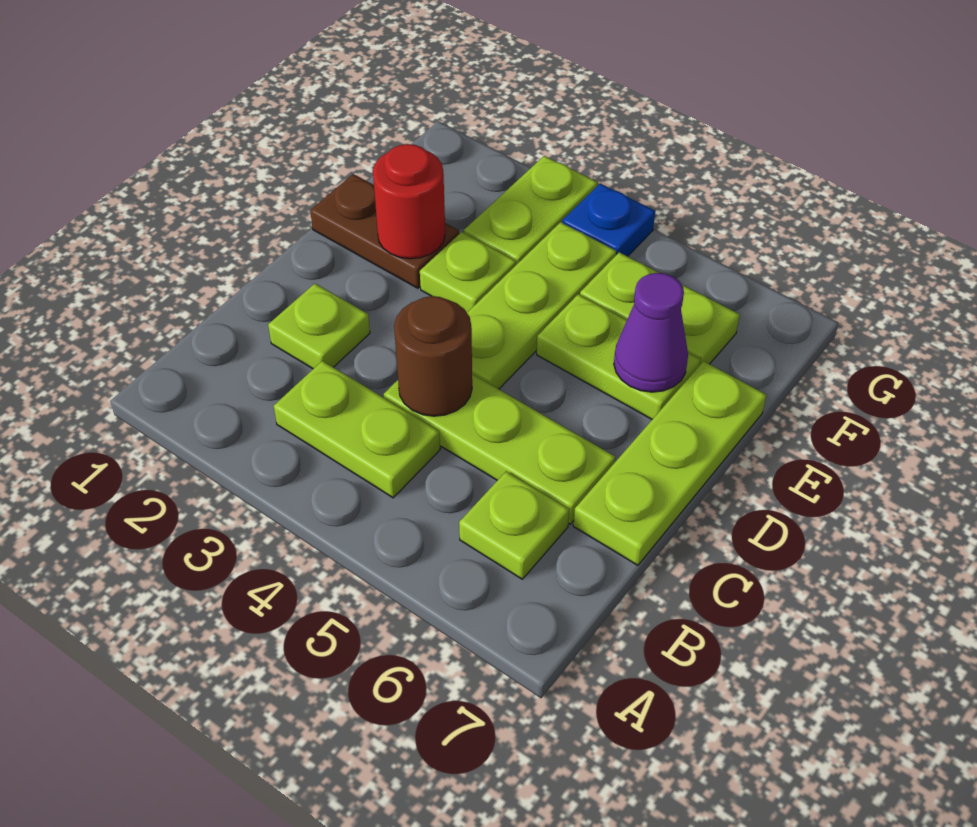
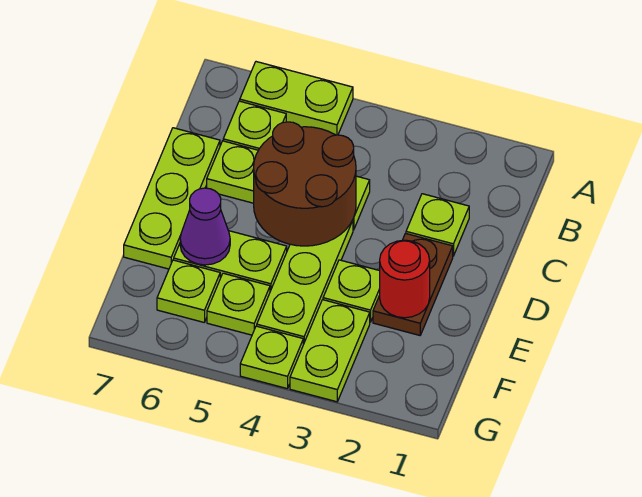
lime plate B3:B4 level 1 -> lime plate A5:A6 level 1
brown round brick C4 level 2 -> brown round brick C4:D5 level 2
brown plate E1:E2 level 1 -> brown plate D2:E2 level 1
blue plate G4 level 1 -> lime plate G4 level 1

